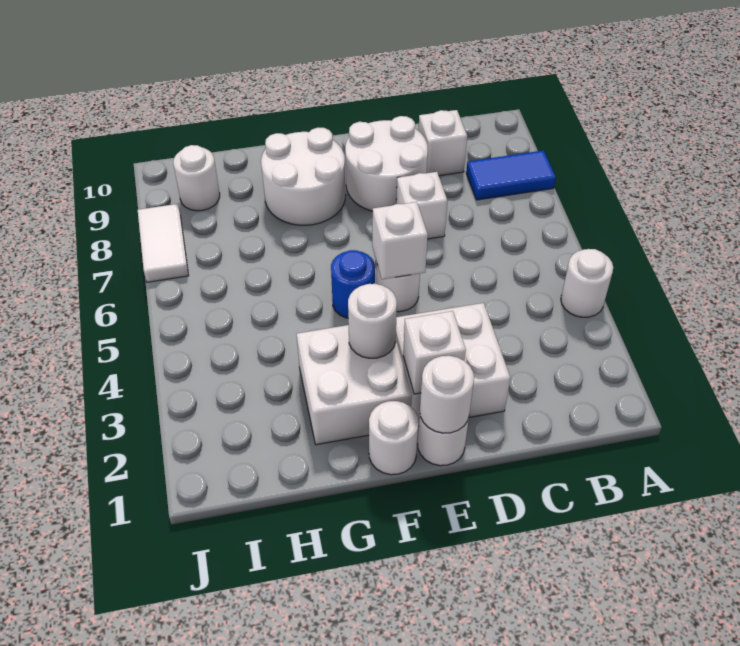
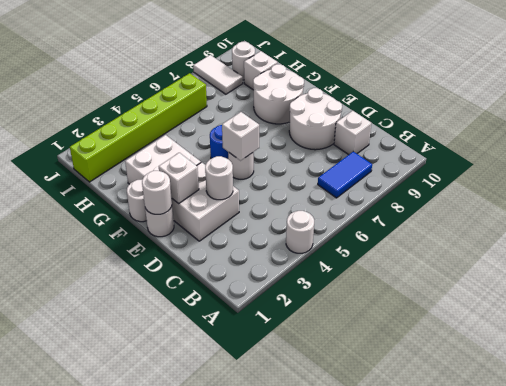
blue tile A8:B8 level 1 -> blue tile B7:B8 level 1
white brick D7 level 1 -> white brick H9 level 1
white round brick F3 level 2 -> white round brick D3 level 2
none -> lime brick I1:I6 level 1
white tile J7:J8 level 1 -> white tile I8:J8 level 1

